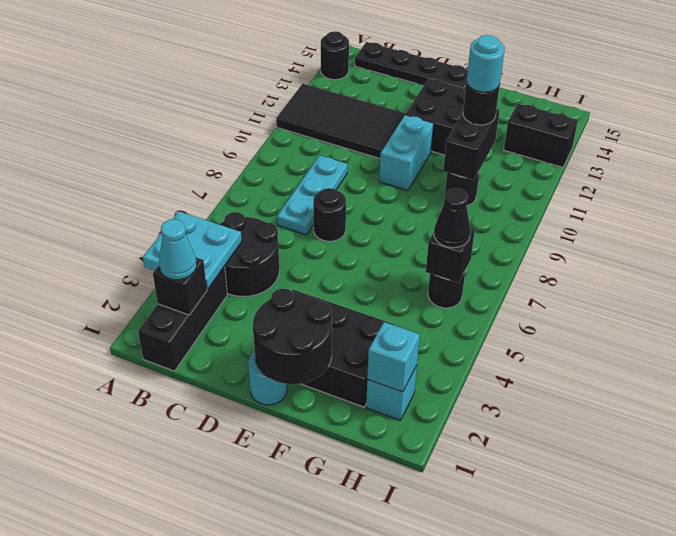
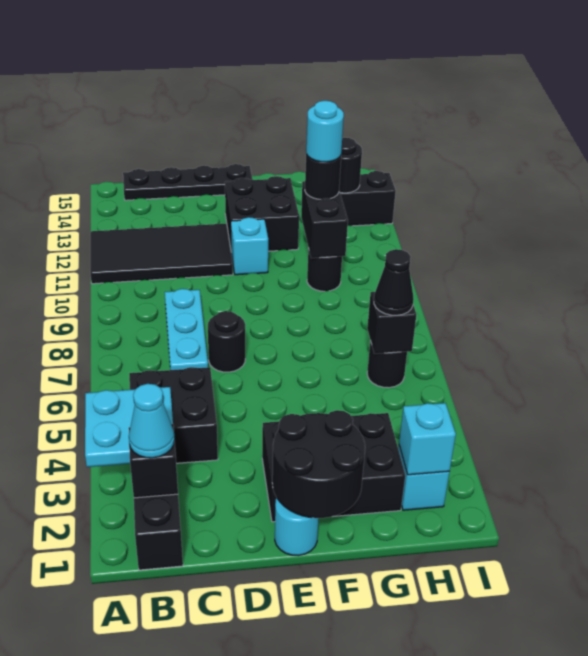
black round brick A14 level 1 -> black round brick H13 level 2
black round brick B4:C5 level 1 -> black brick B4:C5 level 1
cyan brick E10:E11 level 1 -> cyan brick E11 level 1

